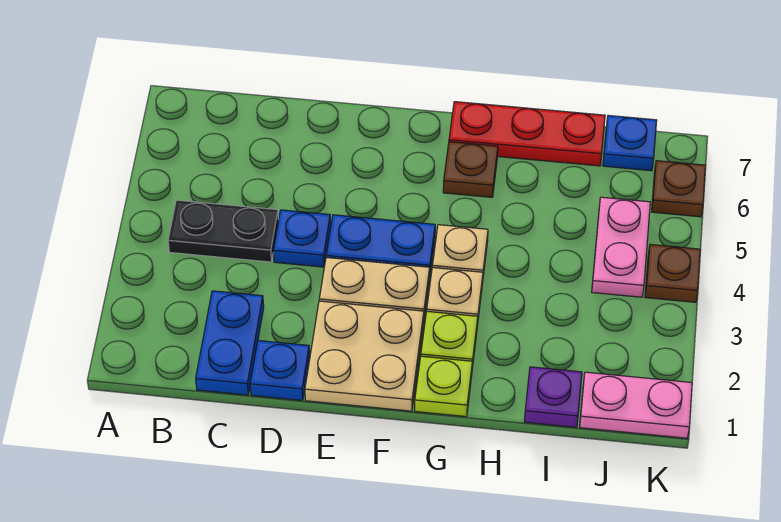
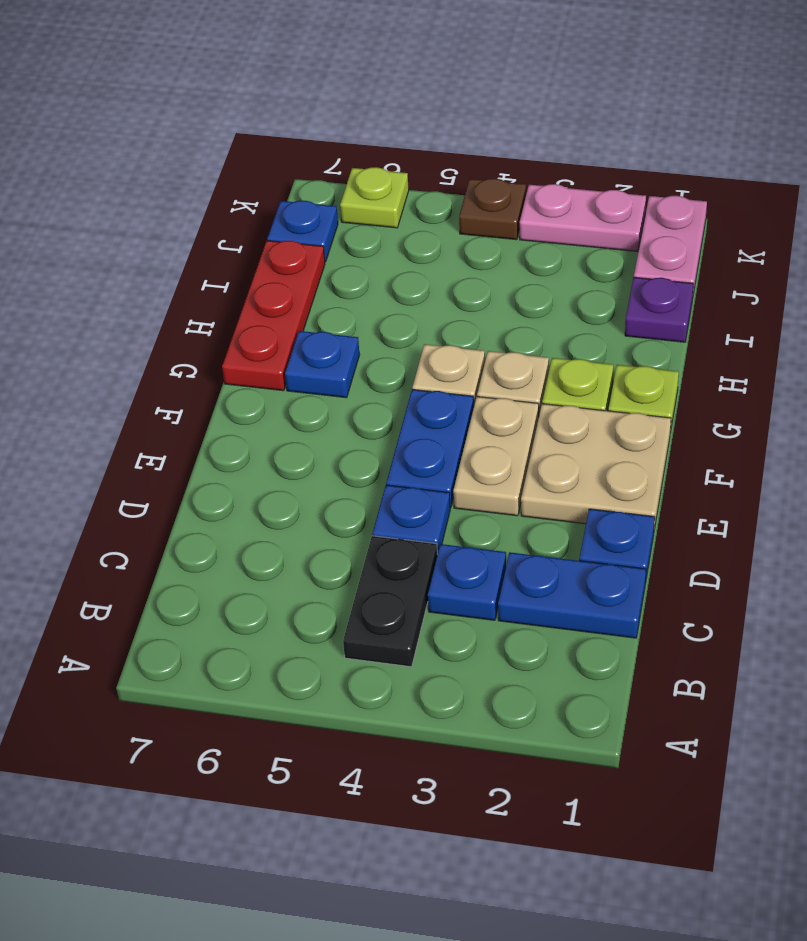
none -> blue plate C3 level 1
brown plate G6 level 1 -> blue plate G6 level 1
pink plate J4:J5 level 1 -> pink plate K2:K3 level 1
brown plate K6 level 1 -> lime plate K6 level 1

